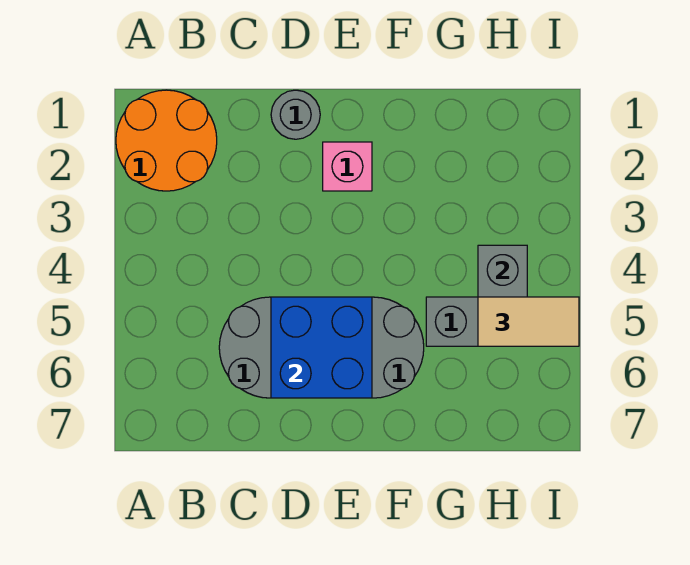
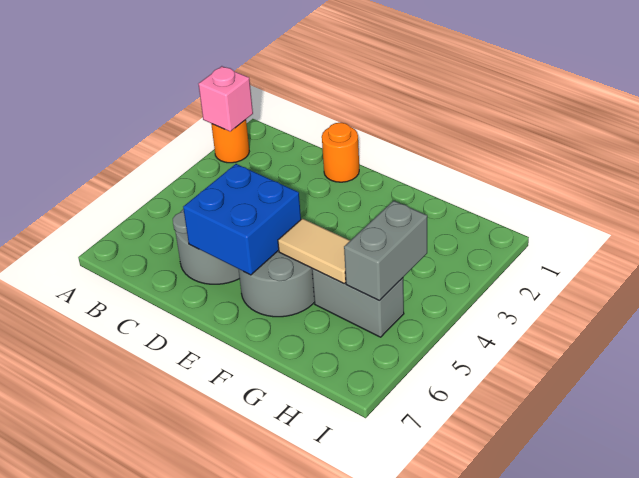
orange round brick A1:B2 level 1 -> orange round brick A2 level 1
grey round brick D1 level 1 -> orange round brick D1 level 1
pink brick E2 level 1 -> pink brick A2 level 2
tan tile H5:I5 level 3 -> tan tile F5:G5 level 2

